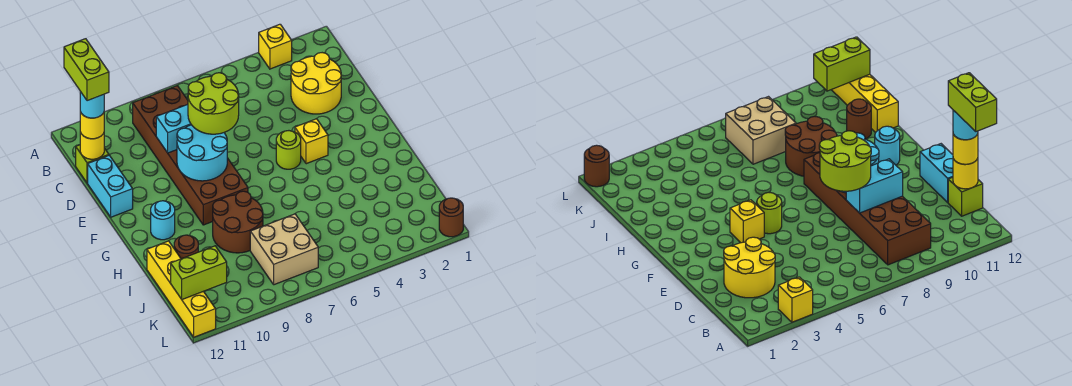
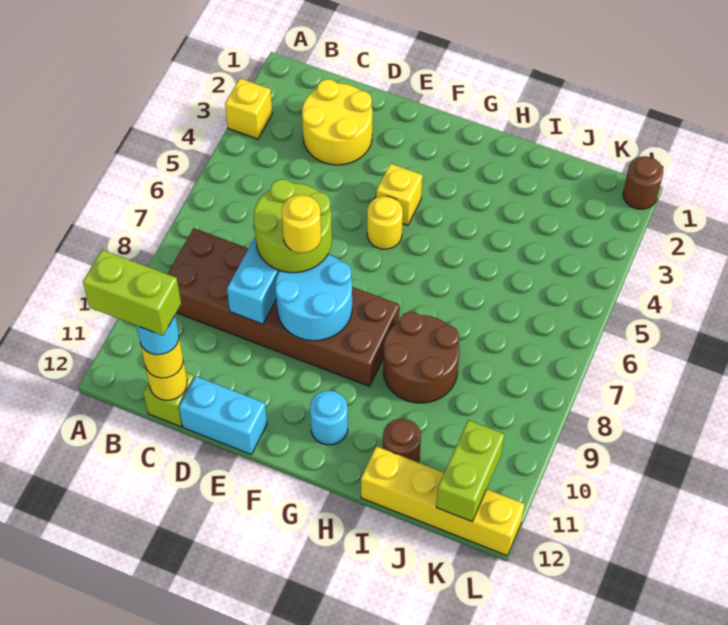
none -> yellow round brick E8 level 4
lime round brick F5 level 1 -> yellow round brick F5 level 1
tan brick J7:K8 level 1 -> none

